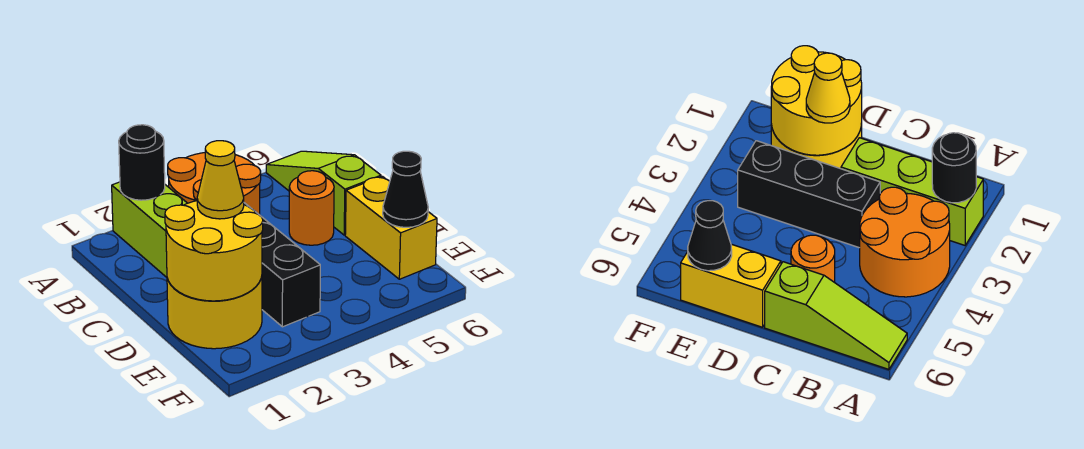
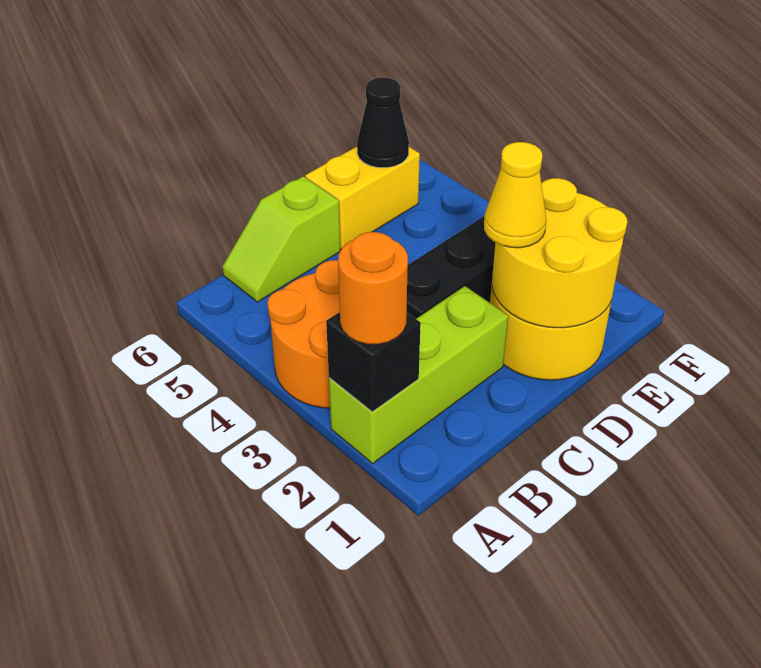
black round brick A2 level 2 -> black brick A2 level 2
lime slope A6:C6 level 1 top C -> lime slope B6:C6 level 1 top C
orange round brick C5 level 1 -> orange round brick A2 level 3

